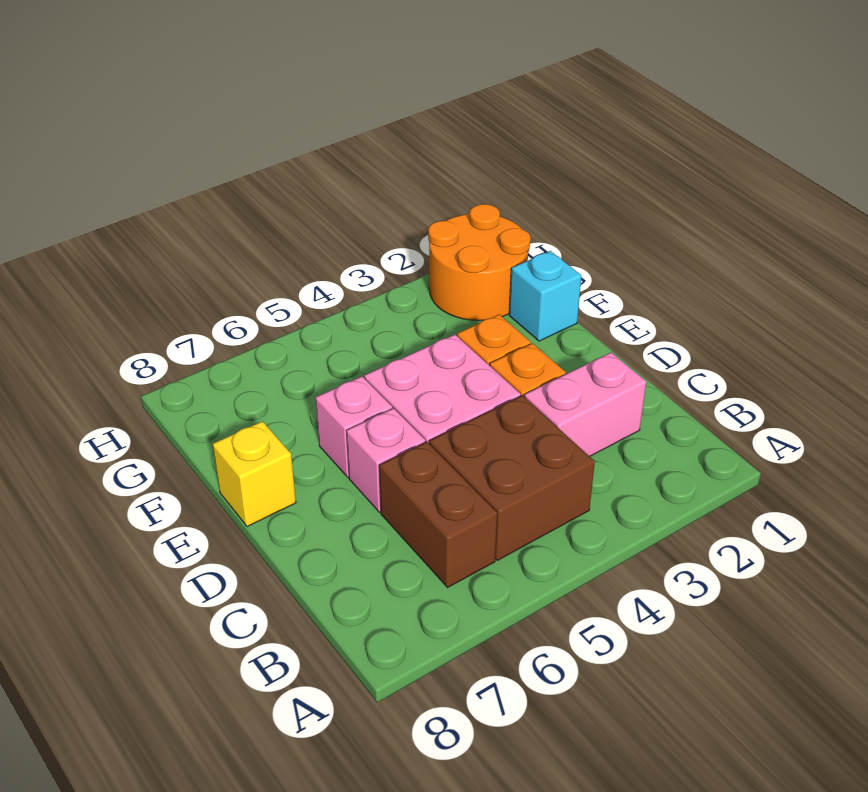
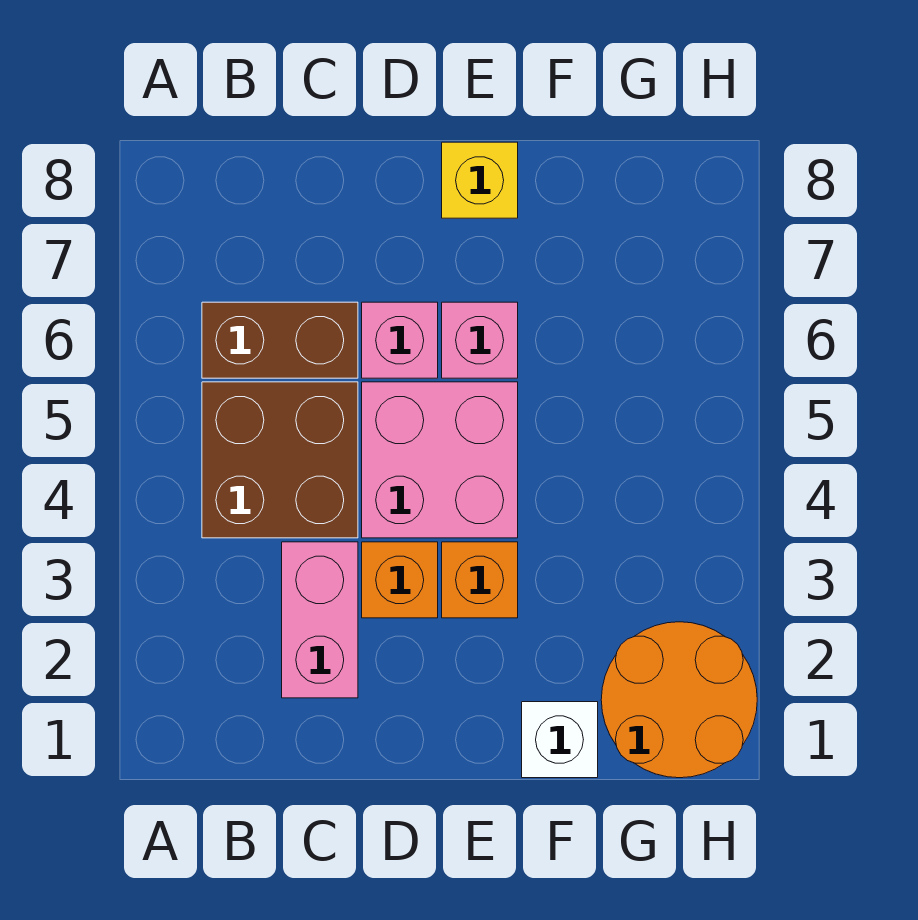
cyan brick F1 level 1 -> white brick F1 level 1

